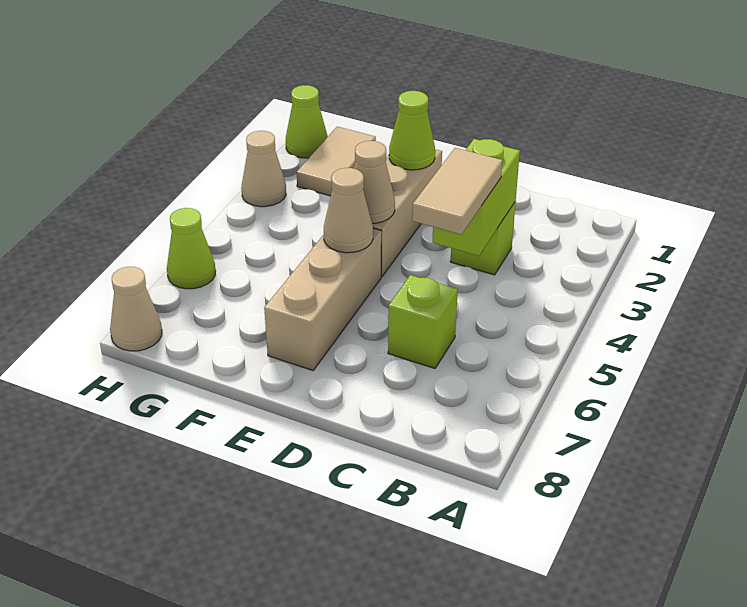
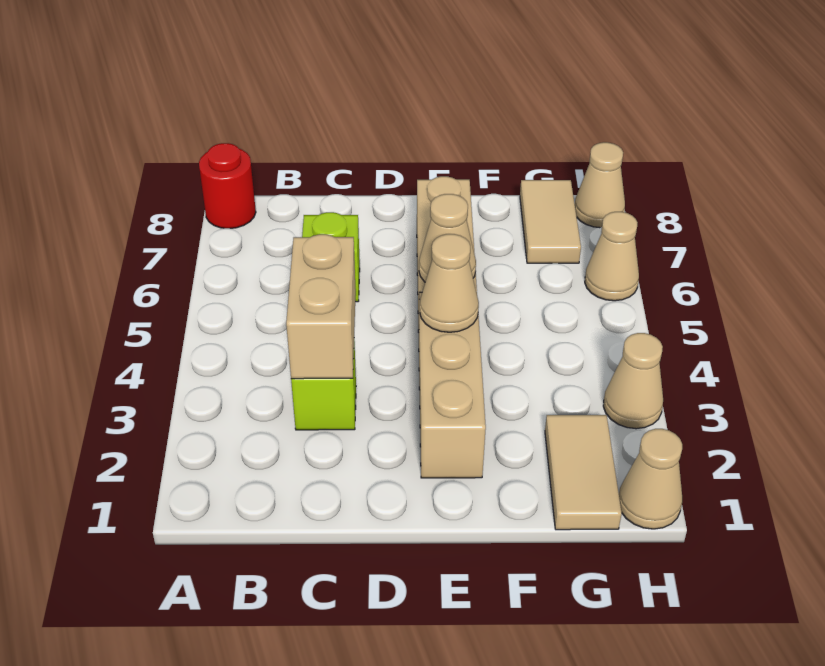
none -> red round brick A8 level 1
lime brick C3:C4 level 2 -> tan brick C3:C4 level 2
tan tile C4:C5 level 3 -> tan tile G7:G8 level 1
lime cone E2 level 2 -> none
lime cone H1 level 1 -> tan cone H1 level 1
lime cone H6 level 1 -> tan cone H6 level 1

